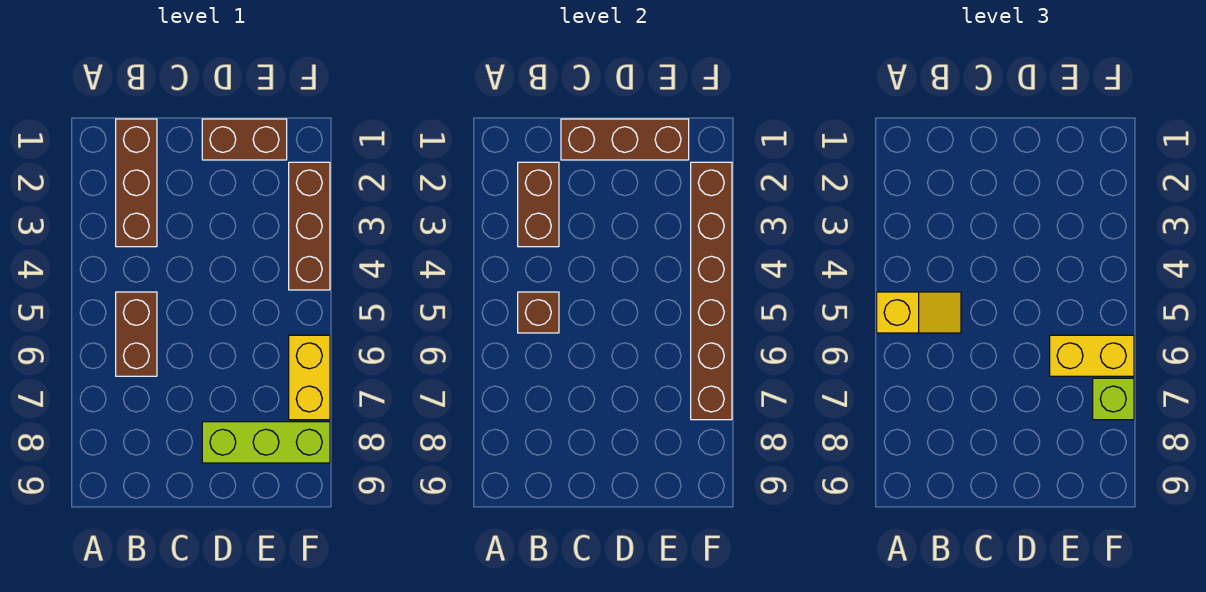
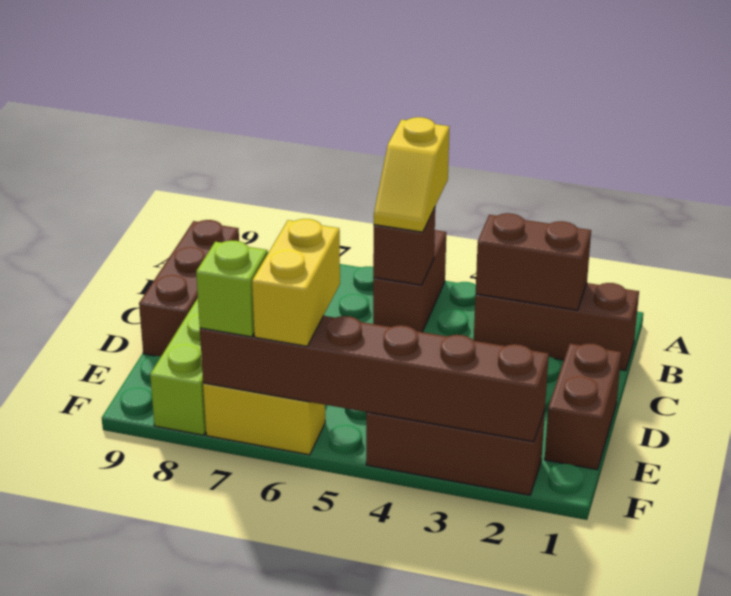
brown brick B5:B6 level 1 -> brown brick A5:B5 level 1
brown brick C1:E1 level 2 -> brown brick B9:D9 level 1

